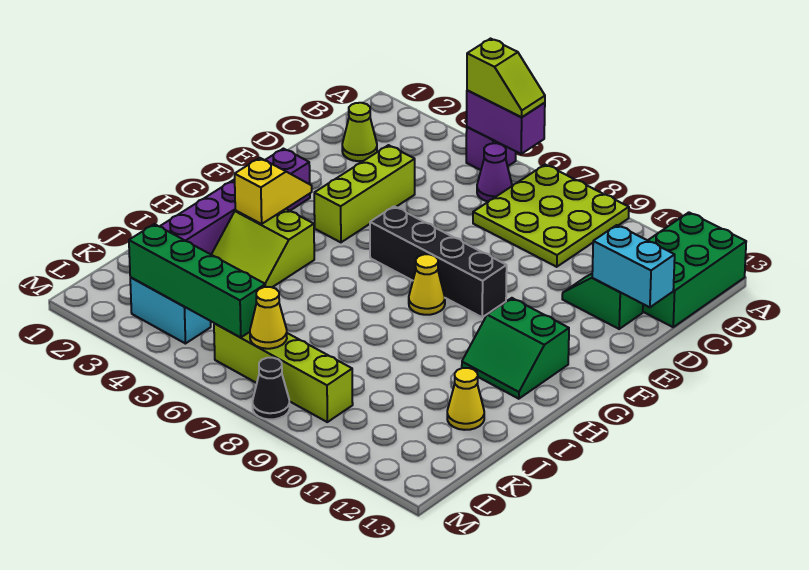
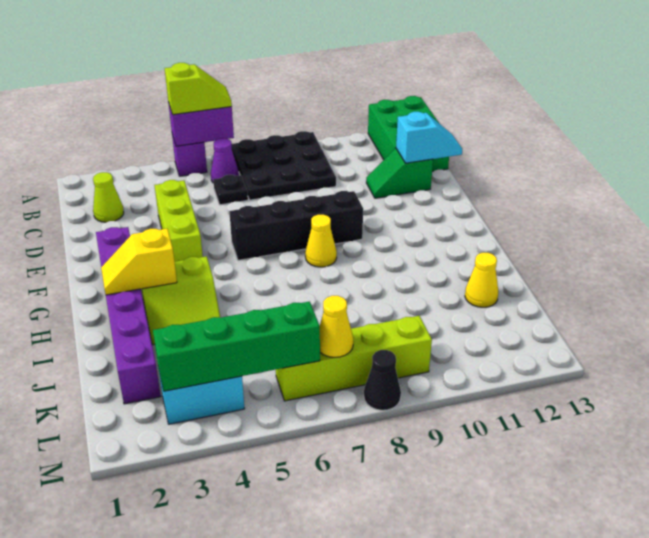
lime plate A7:C9 level 1 -> black plate A7:C9 level 1
none -> black plate C6 level 1
cyan brick D12:D13 level 2 -> cyan slope D12:D13 level 2 top 12
yellow slope G3:H3 level 2 top H -> yellow slope H2:H3 level 2 top 3
green slope G11:H12 level 1 top G -> none

